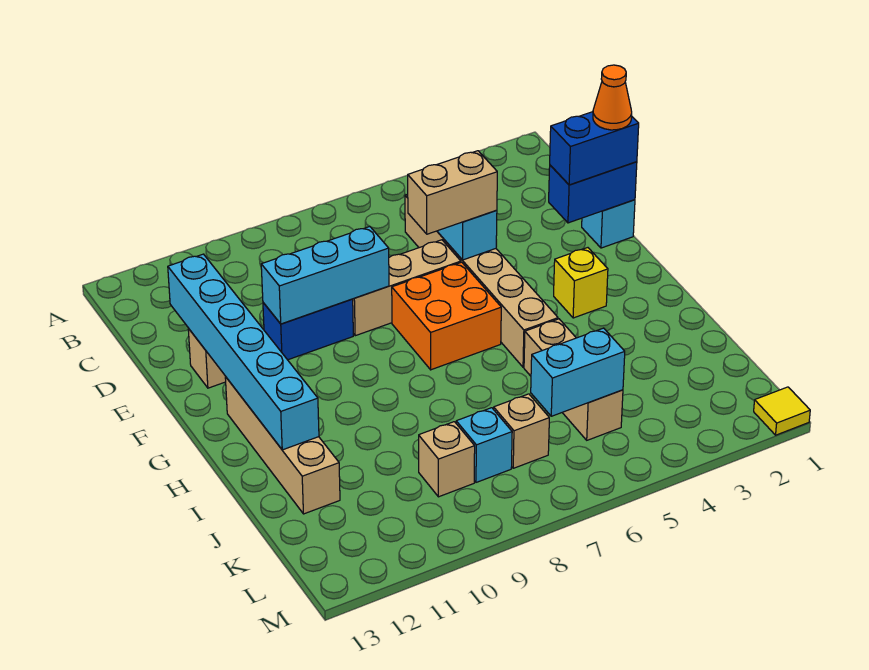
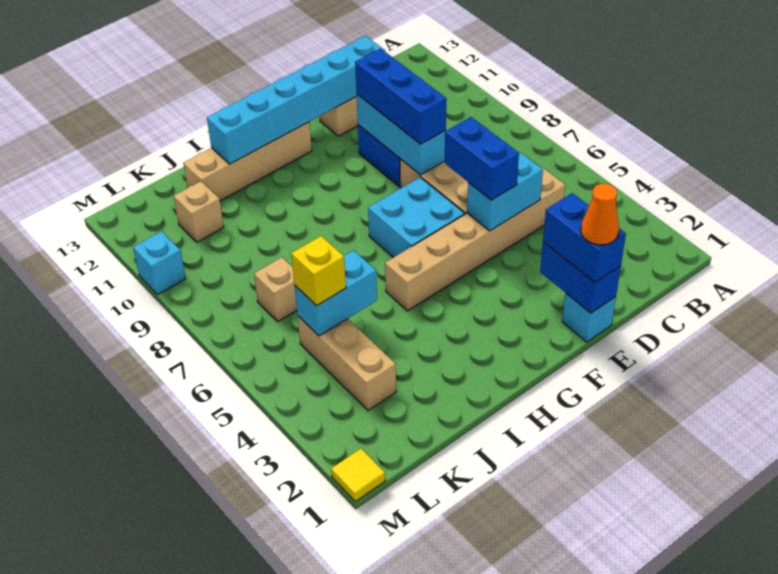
tan brick E5:E6 level 3 -> blue brick E5:E6 level 3
none -> blue brick E8:E10 level 3
orange brick F6:G7 level 1 -> cyan brick F6:G7 level 1
yellow brick G3 level 1 -> yellow brick K5 level 3
tan brick I5:K5 level 1 -> tan brick K3:K5 level 1
cyan brick K5:K6 level 2 -> cyan brick J5:K5 level 2
cyan brick K8 level 1 -> cyan brick M10 level 1
tan brick K9 level 1 -> tan brick K11 level 1

